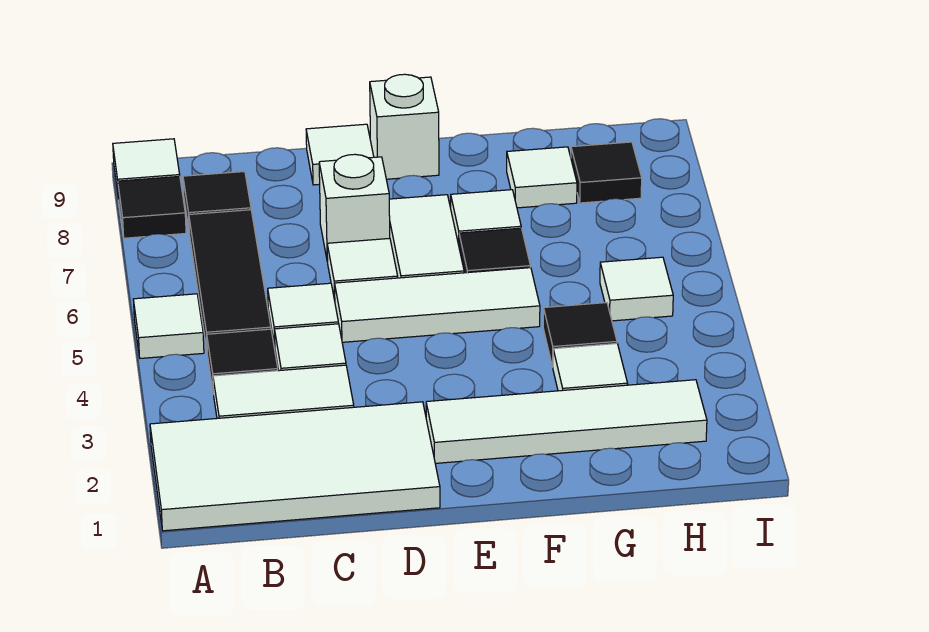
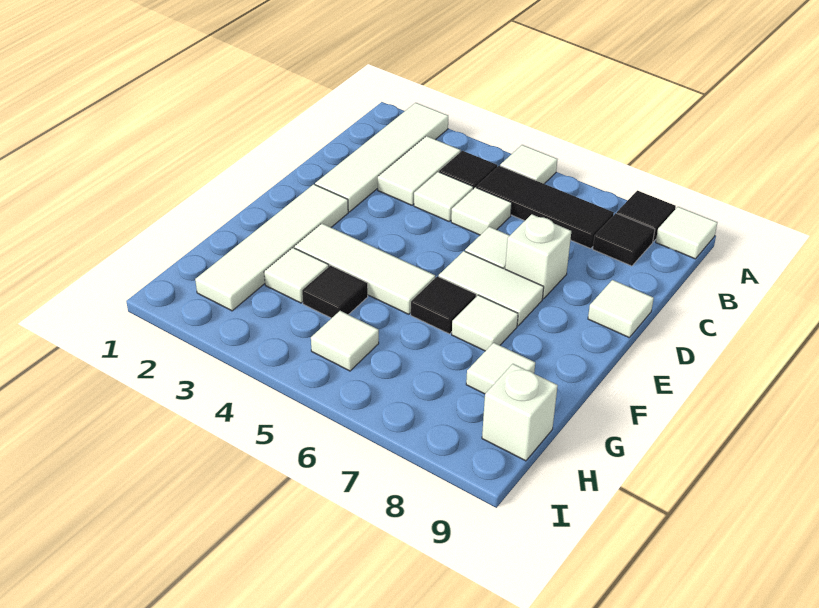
white tile A1:D2 level 1 -> white tile A2:D2 level 1
white tile D5:F5 level 1 -> white tile F3:F5 level 1
white brick E9 level 1 -> white brick H9 level 1
black tile H8 level 1 -> none

